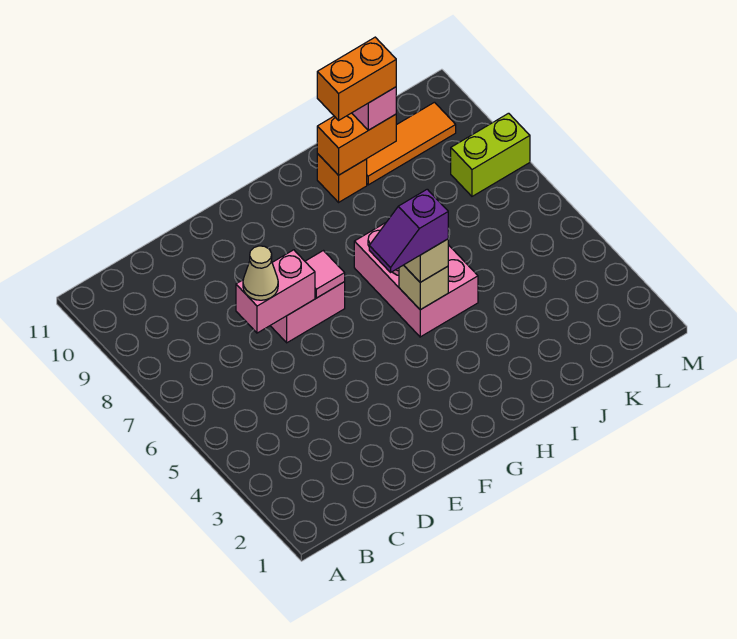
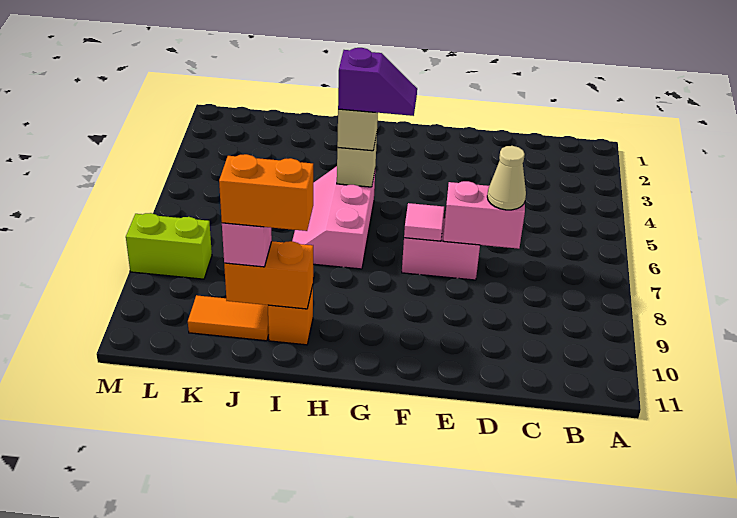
pink brick H5:I7 level 1 -> pink slope H5:I7 level 1 top H
orange tile J10:L10 level 1 -> orange tile J10:K10 level 1

